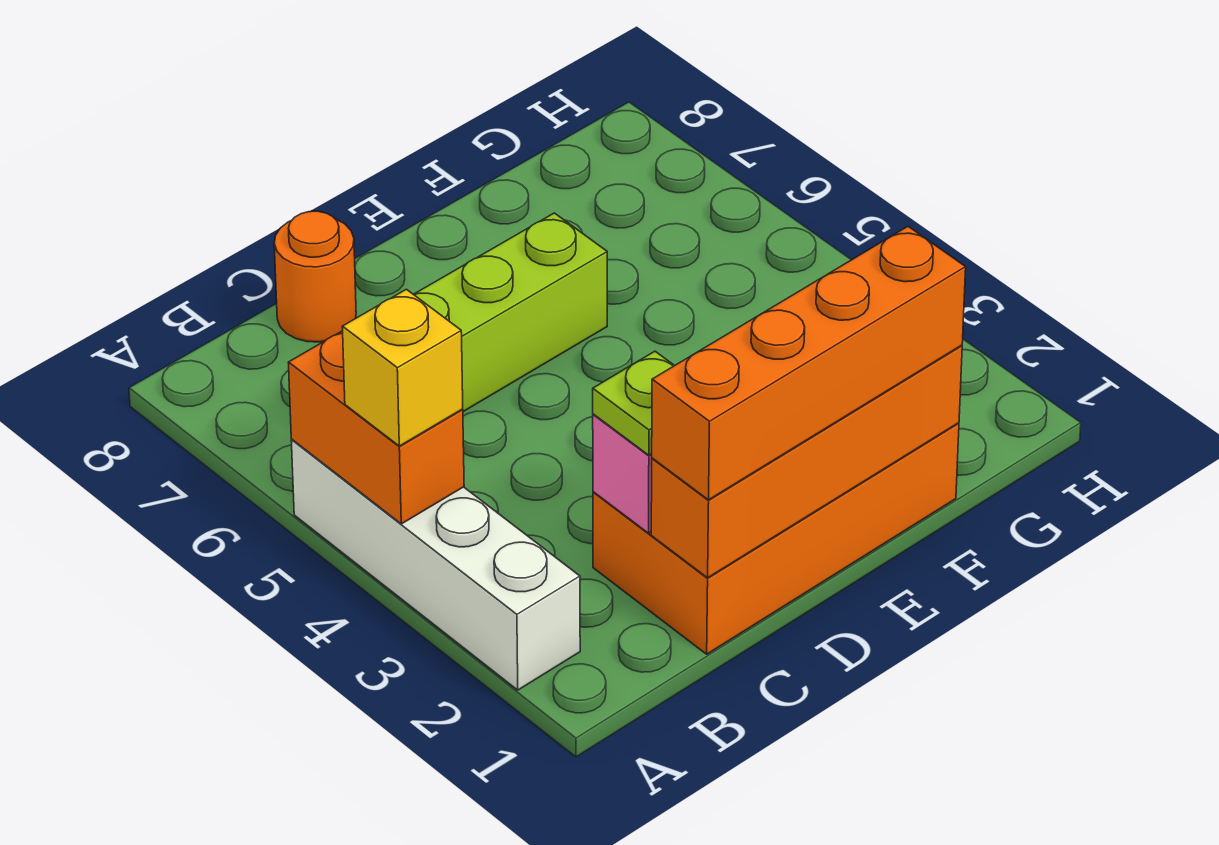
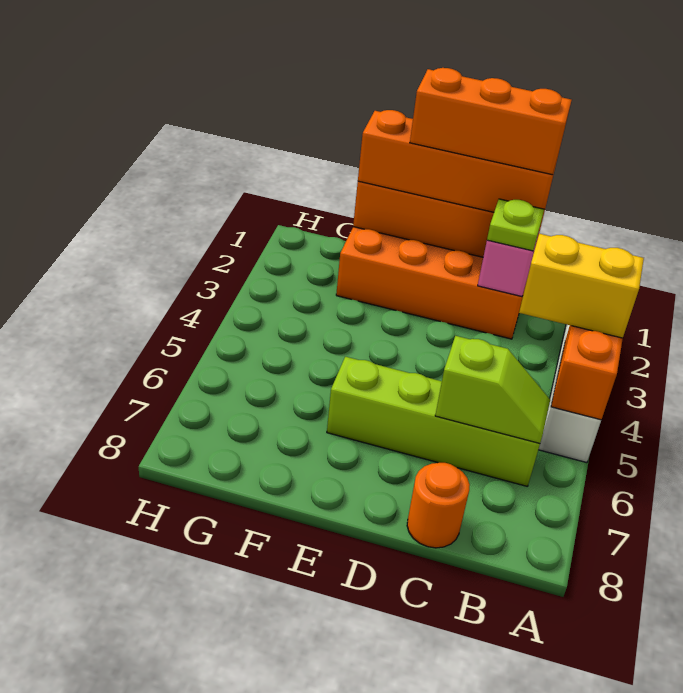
yellow brick A4 level 3 -> yellow brick A4:B4 level 3
none -> lime slope B6:C6 level 2 top C
none -> orange brick C1:E1 level 4

